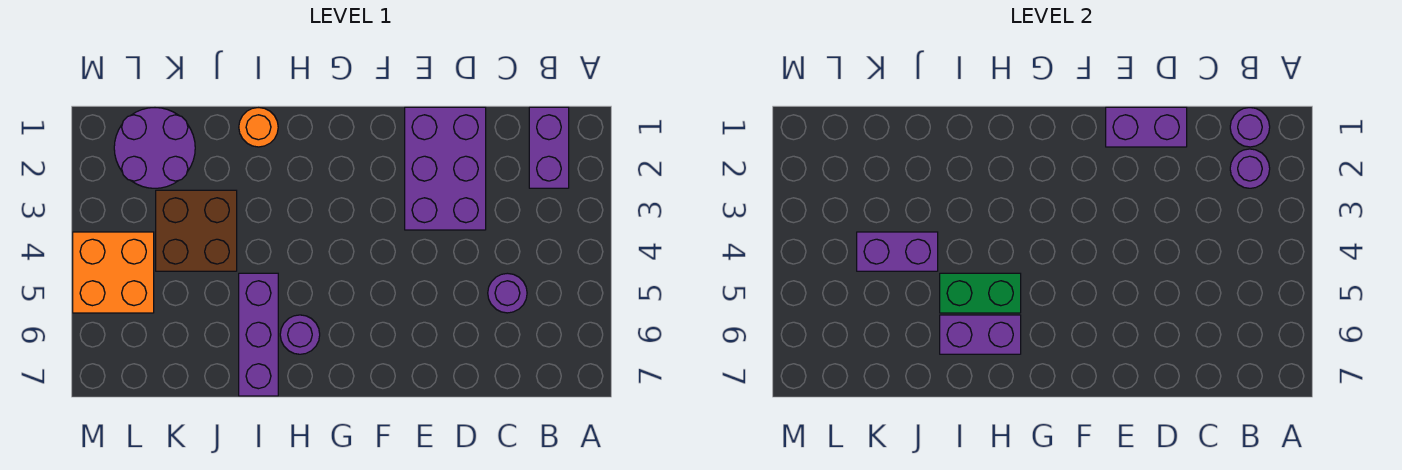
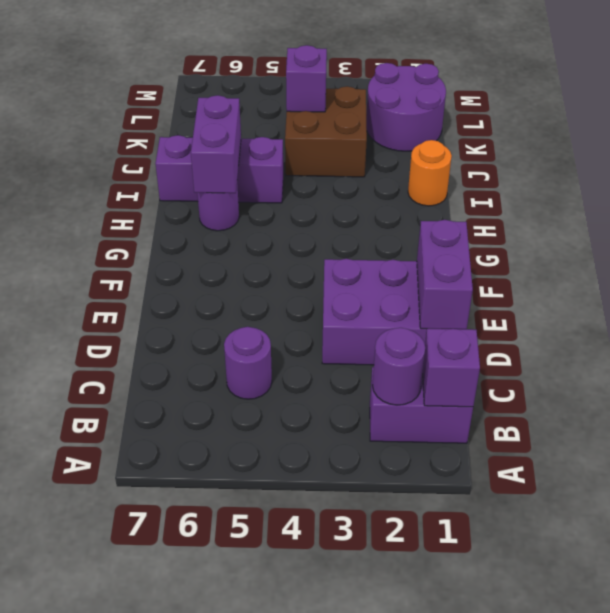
purple round brick B1 level 2 -> purple brick B1 level 2
green brick H5:I5 level 2 -> none
purple brick J4:K4 level 2 -> purple brick K4 level 2
orange brick L4:M5 level 1 -> none

